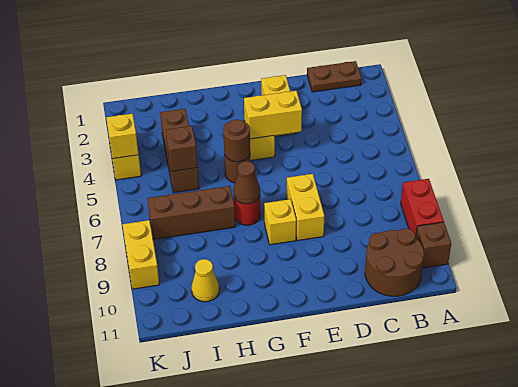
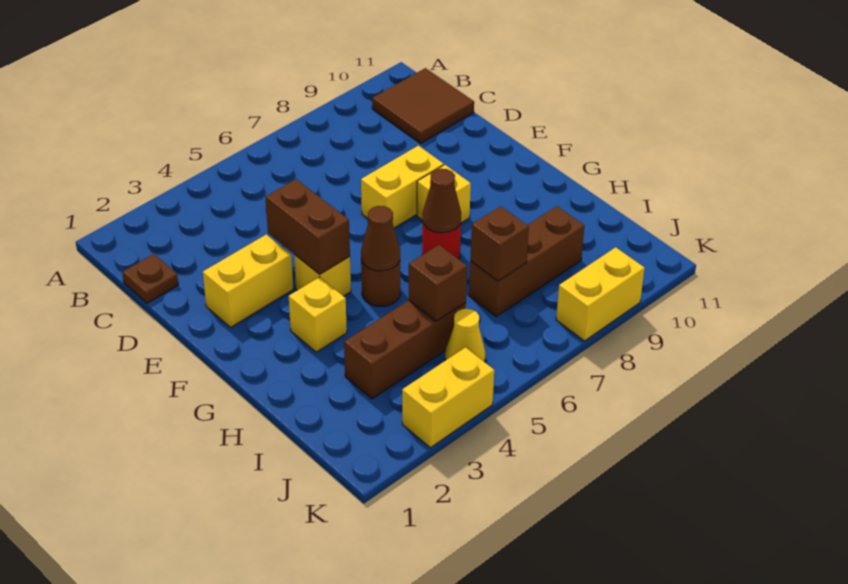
red brick A8:A9 level 1 -> none
brown brick A10 level 1 -> brown brick I7 level 2
brown plate B1:C1 level 1 -> brown plate C1 level 1
brown round brick B10:C11 level 1 -> brown tile B10:C11 level 1
yellow brick E4:F4 level 2 -> brown brick E4:F4 level 2
brown round brick G5 level 2 -> brown cone G5 level 2
brown brick H7:J7 level 1 -> brown brick I7:I9 level 1
yellow cone I10 level 1 -> yellow cone J5 level 1
yellow brick K4 level 2 -> yellow brick G3 level 1

